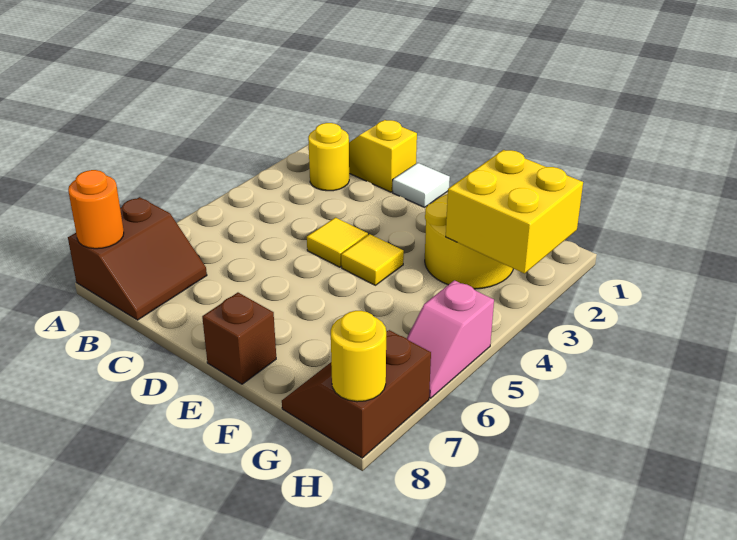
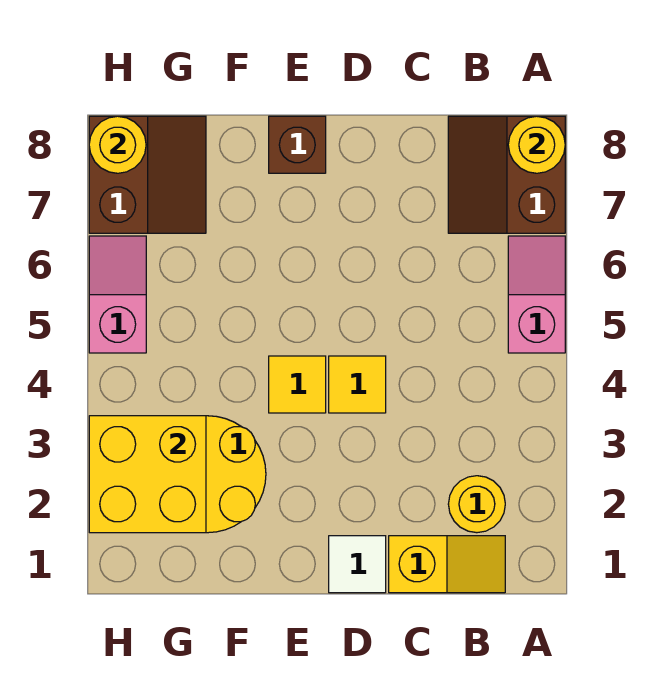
none -> pink slope A5:A6 level 1 top 5
orange round brick A8 level 2 -> yellow round brick A8 level 2

